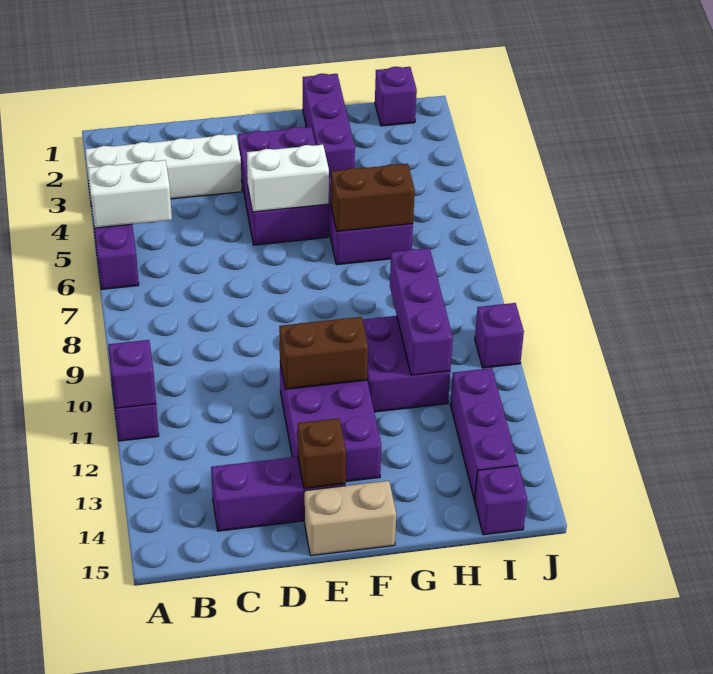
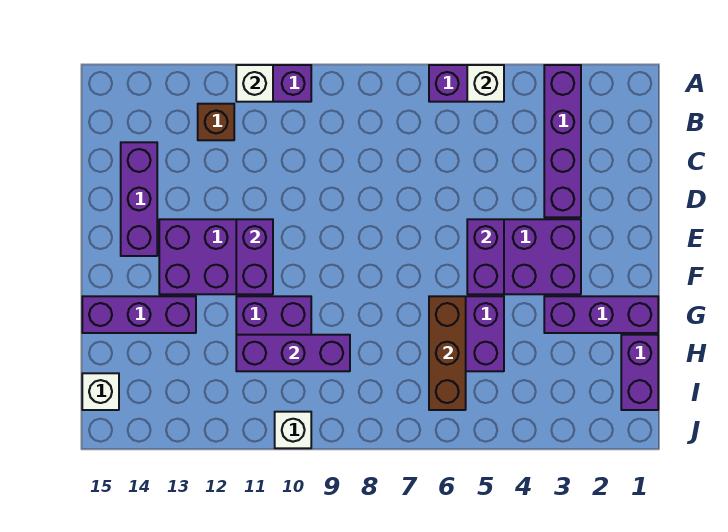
white brick A3:D3 level 1 -> purple brick A3:D3 level 1
white brick A5:B5 level 2 -> white brick A5 level 2
purple brick A11 level 2 -> white brick A11 level 2
white brick E5:F5 level 2 -> purple brick E5:F5 level 2
brown brick E11:F11 level 2 -> purple brick E11:F11 level 2
brown brick E14 level 2 -> brown brick B12 level 1
tan brick E15:F15 level 1 -> none
brown brick G6:H6 level 2 -> brown brick G6:I6 level 2
purple brick I1 level 1 -> purple brick H1:I1 level 1
purple brick I12:I14 level 1 -> purple brick G13:G15 level 1
purple brick I15 level 1 -> white brick I15 level 1
purple brick J10 level 1 -> white brick J10 level 1

